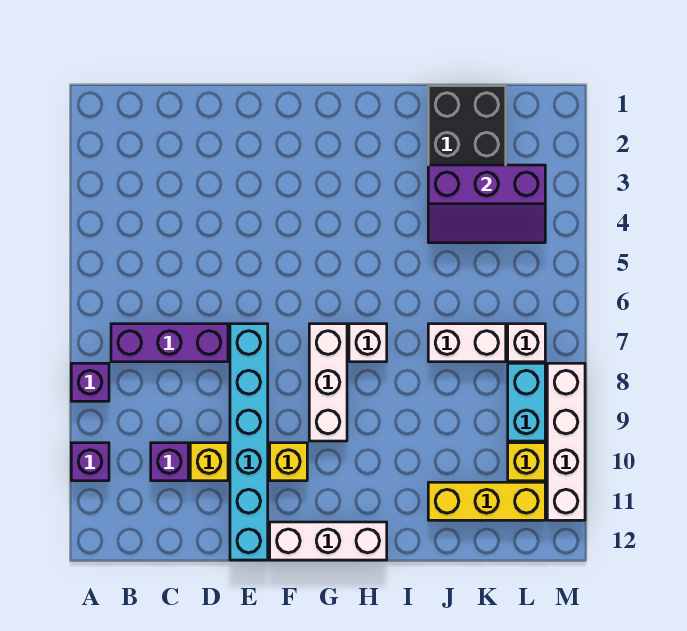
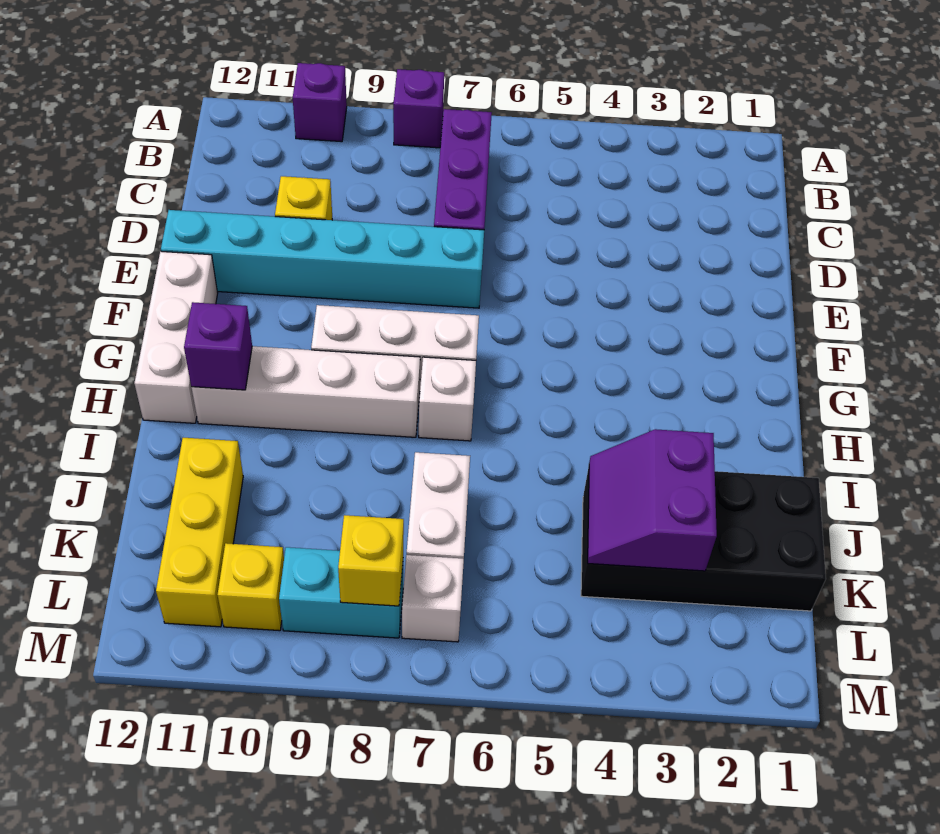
purple brick C10 level 1 -> purple brick H11 level 2
yellow brick F10 level 1 -> yellow brick L8 level 2
purple slope J3:L4 level 2 top 3 -> purple slope J3:K4 level 2 top 3
white brick M8:M11 level 1 -> white brick H8:H11 level 1

